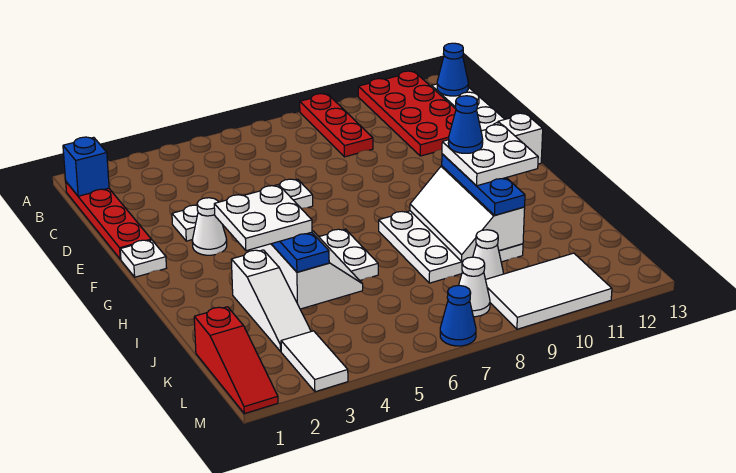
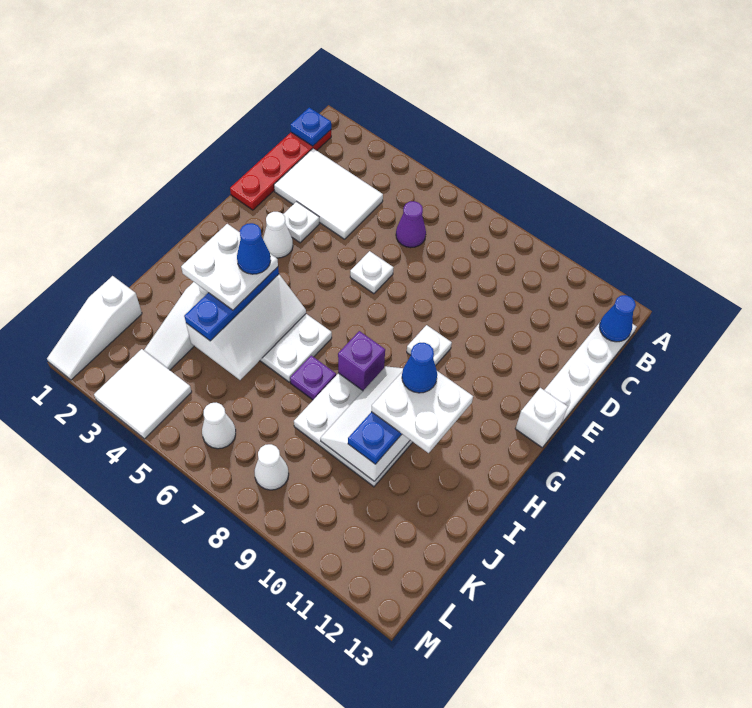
red plate A9:C9 level 1 -> none
red plate A11:D12 level 1 -> none
blue brick B1 level 2 -> blue plate B1 level 2
none -> purple cone C6 level 1
white plate F1 level 1 -> white plate F9 level 1
none -> purple brick H8 level 2
none -> purple plate I7 level 1
red slope K1:M1 level 1 top K -> white slope K1:M1 level 1 top K
white cone K9 level 1 -> white cone L6 level 1
white tile L3:M3 level 1 -> white tile L3:M4 level 1
white tile L9:M11 level 1 -> white tile C2:D4 level 1
blue cone M7 level 1 -> blue cone H4 level 5

